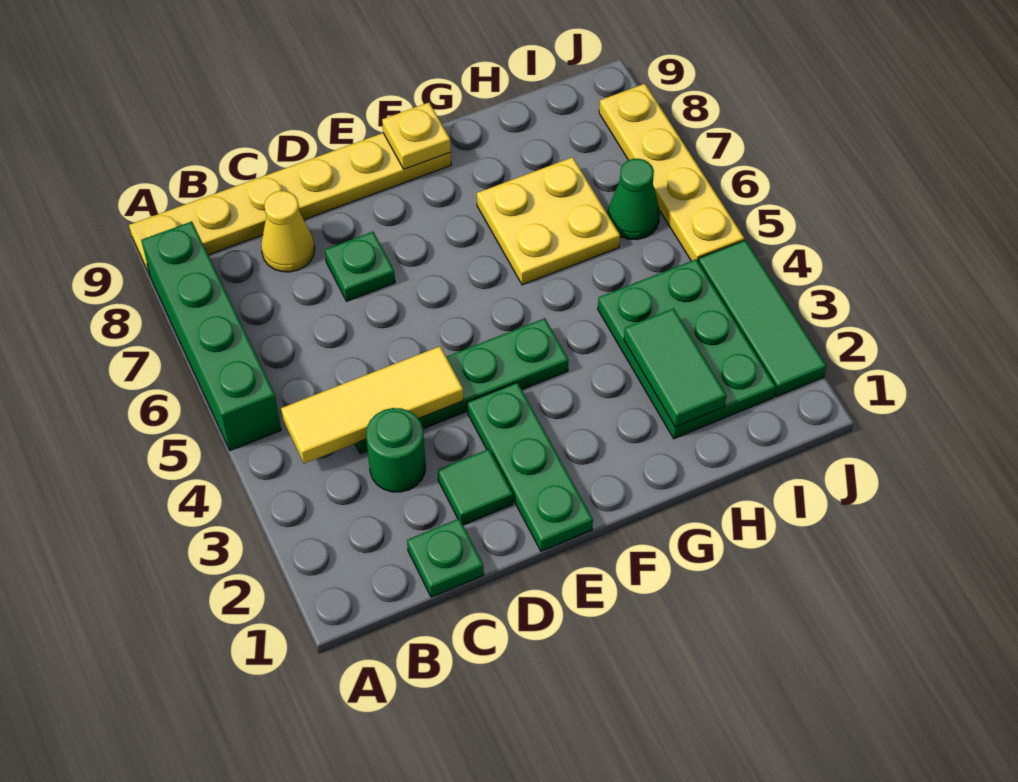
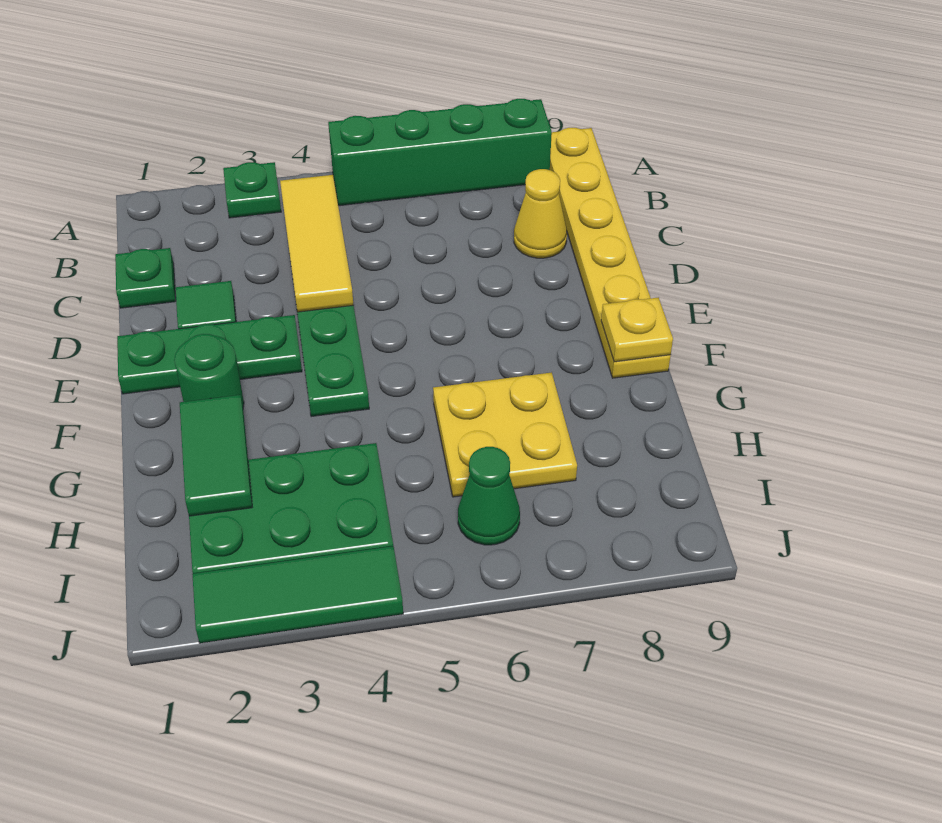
green round brick C3 level 1 -> green round brick F2 level 1
green plate D7 level 1 -> green plate A3 level 1
green tile H2:H3 level 2 -> green tile G2:H2 level 2
yellow plate J5:J8 level 1 -> none

